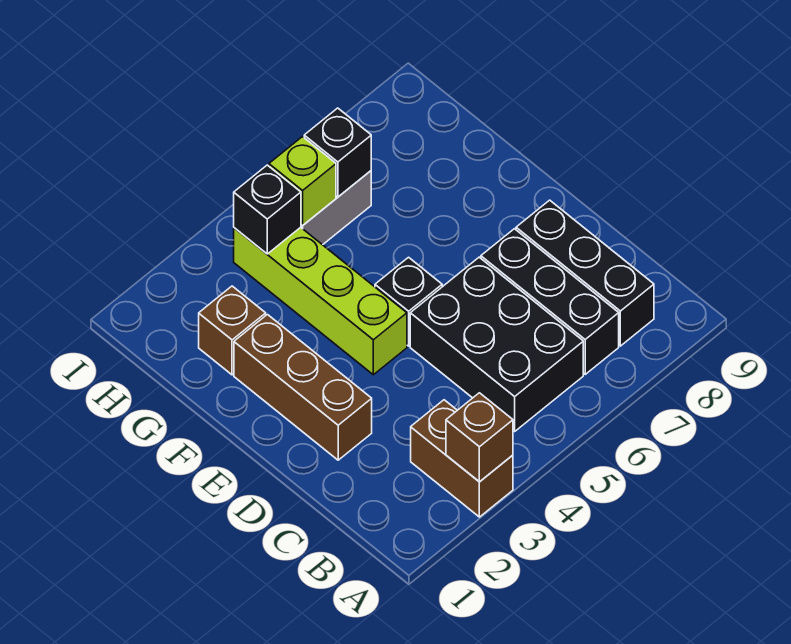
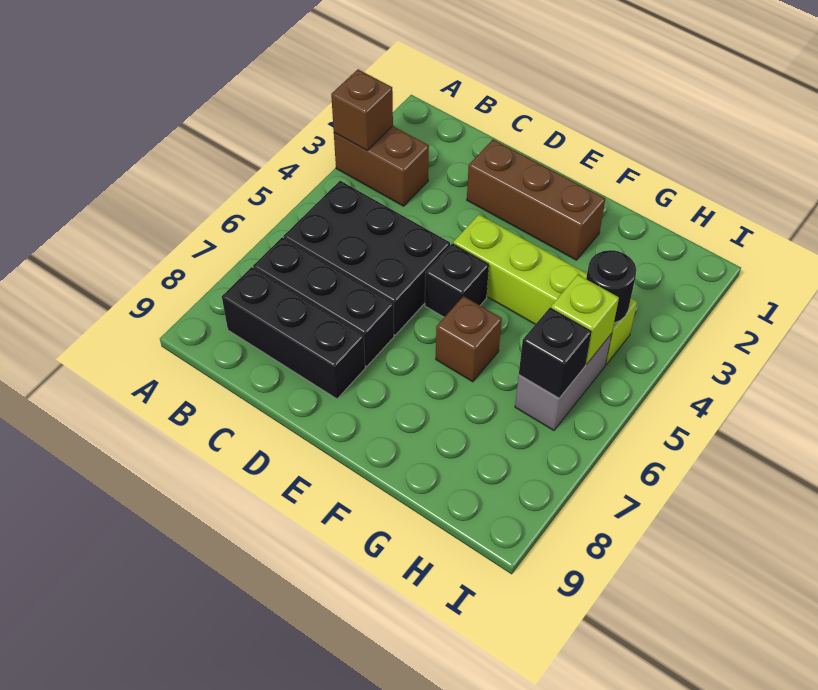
brown brick G2 level 1 -> brown brick F6 level 1
black brick H4 level 2 -> black round brick H4 level 2

